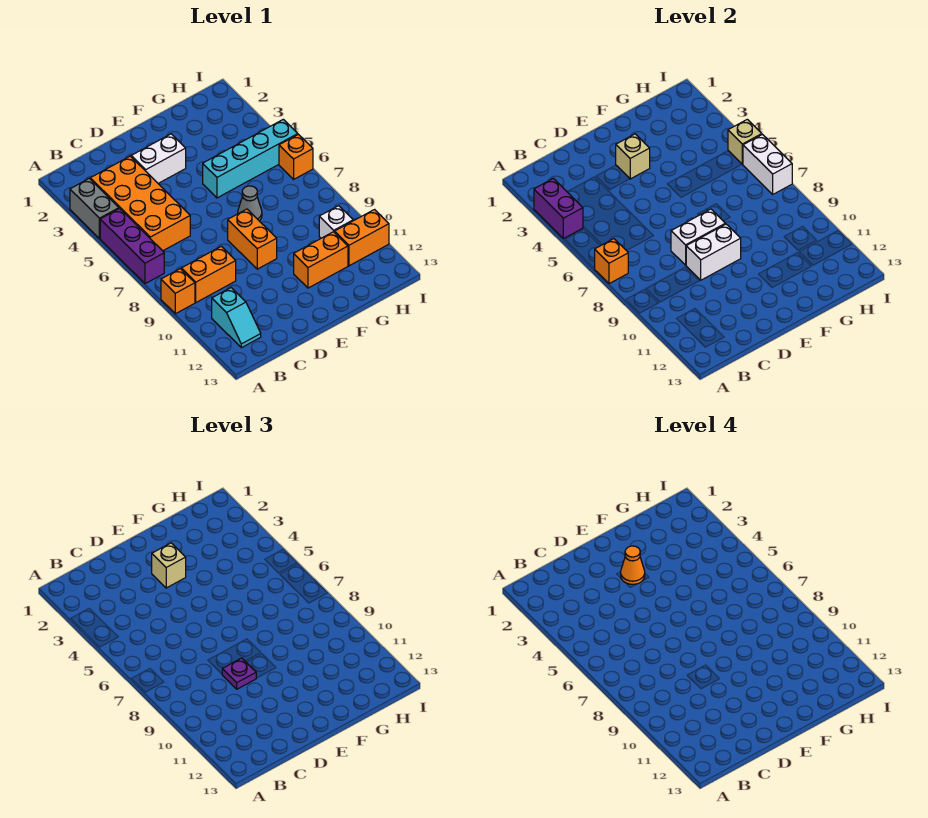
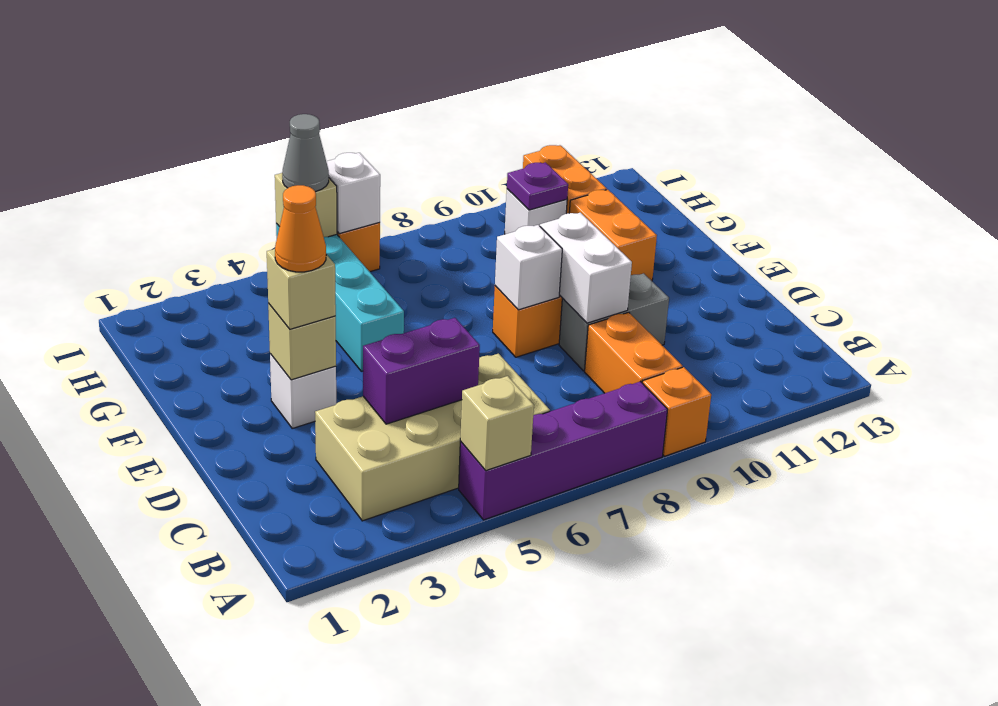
grey brick A3:A4 level 1 -> grey brick D9:D10 level 1
purple brick A3:A4 level 2 -> purple brick C4:C5 level 2
purple brick A5:A7 level 1 -> purple brick A5:A8 level 1
none -> tan brick A5 level 2
orange brick A7 level 2 -> none
orange brick B3:C6 level 1 -> tan brick B3:C6 level 1
cyan slope B11:B12 level 1 top 11 -> none
white brick D3:E3 level 1 -> white brick E3 level 1
white brick D8:E8 level 2 -> white brick E8 level 2
purple plate D9 level 3 -> purple plate H10 level 2
grey cone F7 level 1 -> grey cone I5 level 3
white brick I6:I7 level 2 -> white brick I6 level 2

